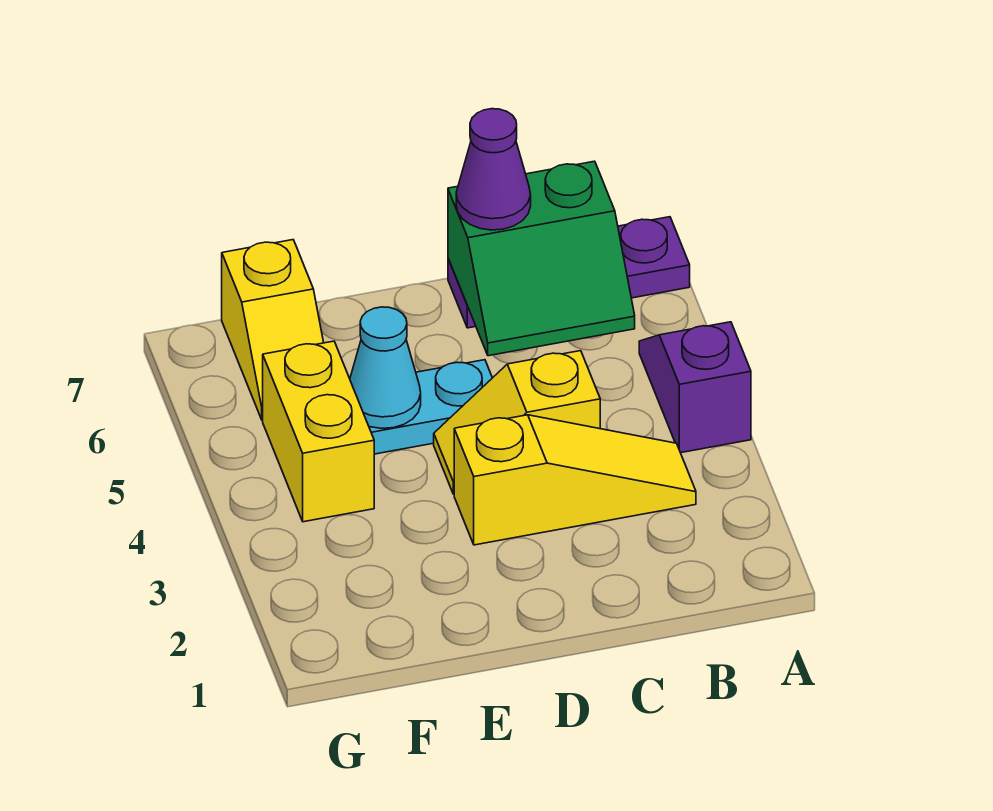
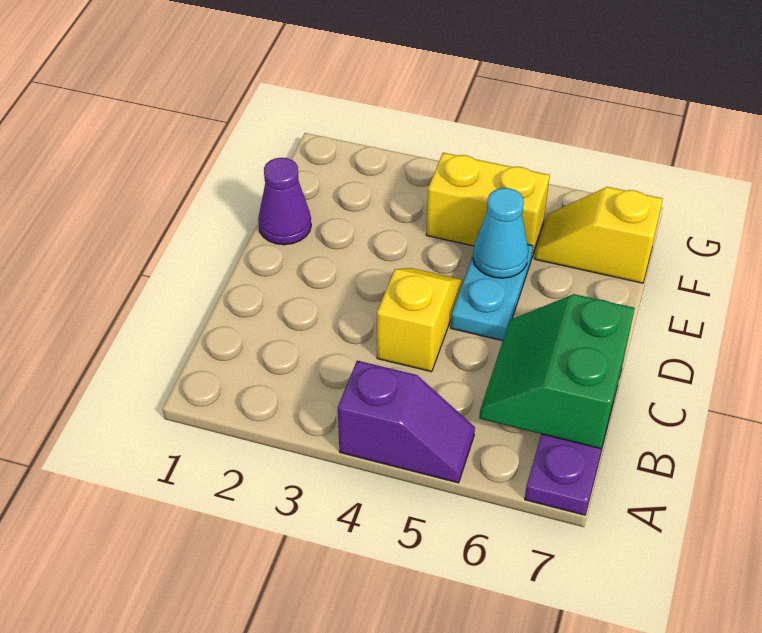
yellow slope B3:D3 level 1 top D -> none
purple cone C7 level 3 -> purple cone E1 level 1

